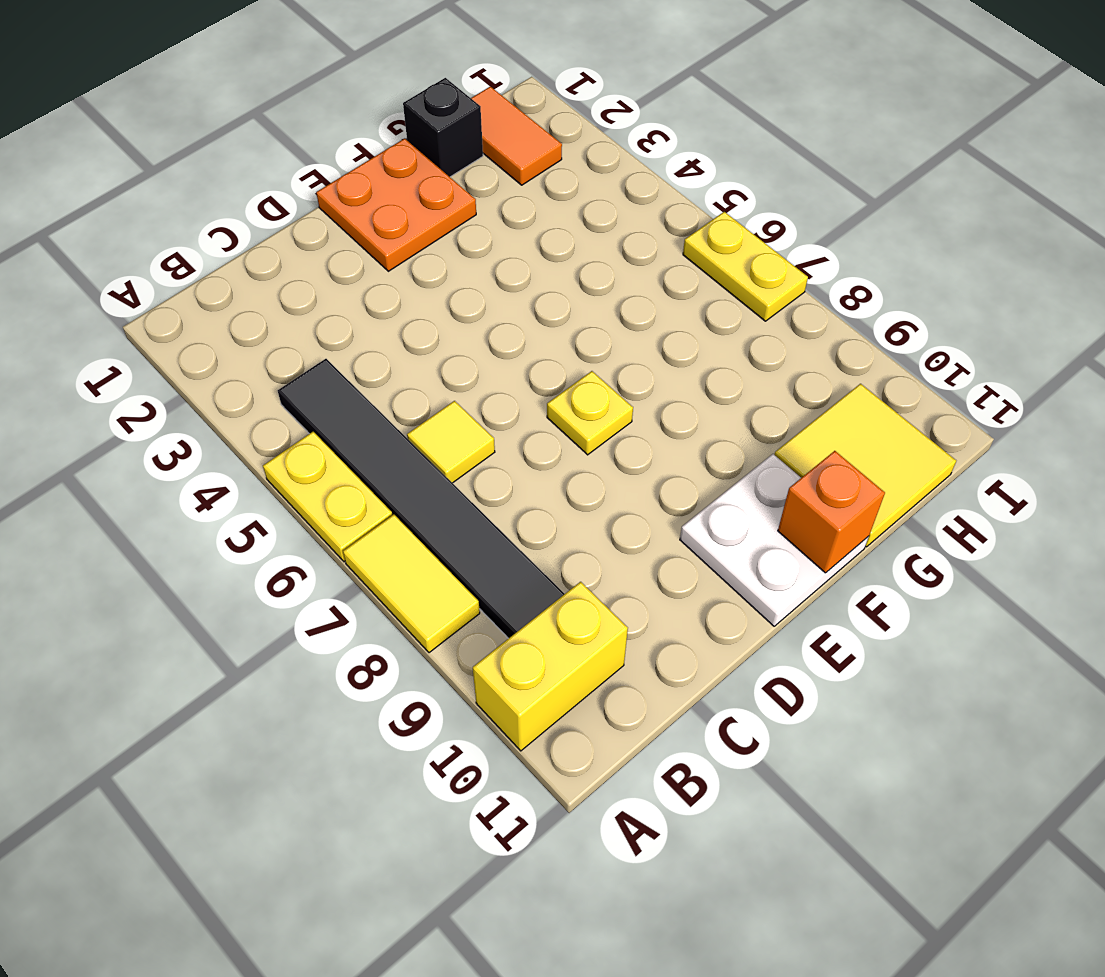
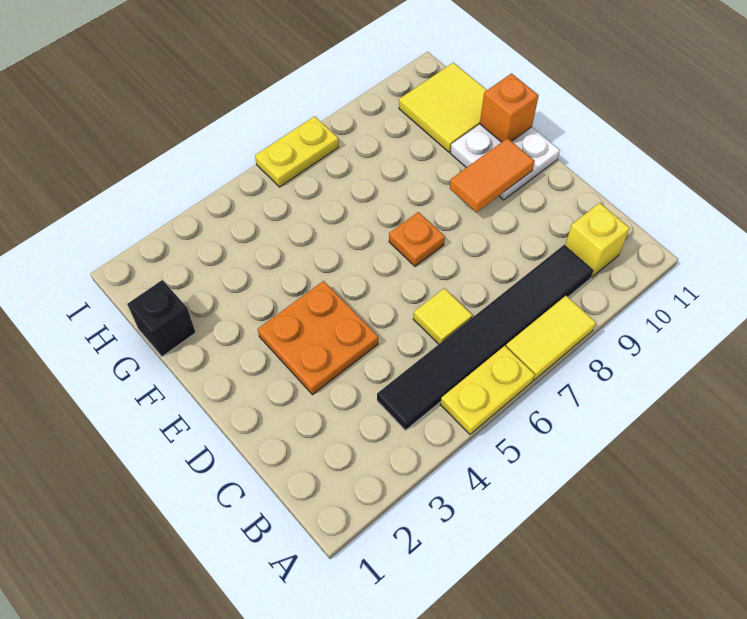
yellow brick A10:B10 level 1 -> yellow brick B10 level 1
orange plate E1:F2 level 1 -> orange plate D3:E4 level 1
yellow plate E7 level 1 -> orange plate E7 level 1
orange tile H1:H2 level 1 -> orange tile E9:E10 level 2

